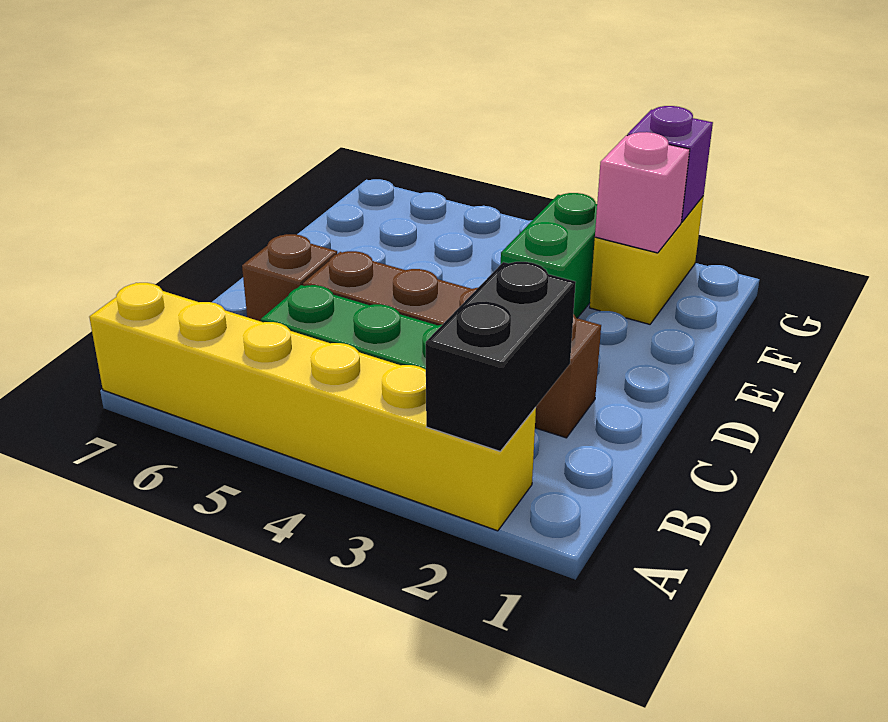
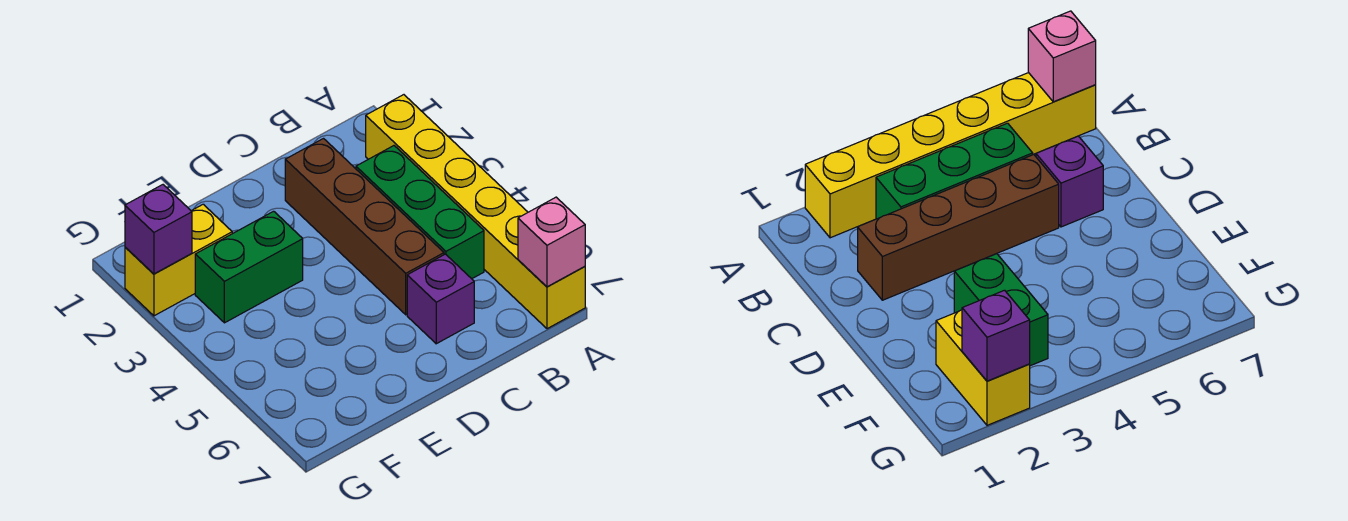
black brick A2:B2 level 2 -> none
brown brick C6 level 1 -> purple brick C6 level 1
pink brick F2 level 2 -> pink brick A7 level 2

